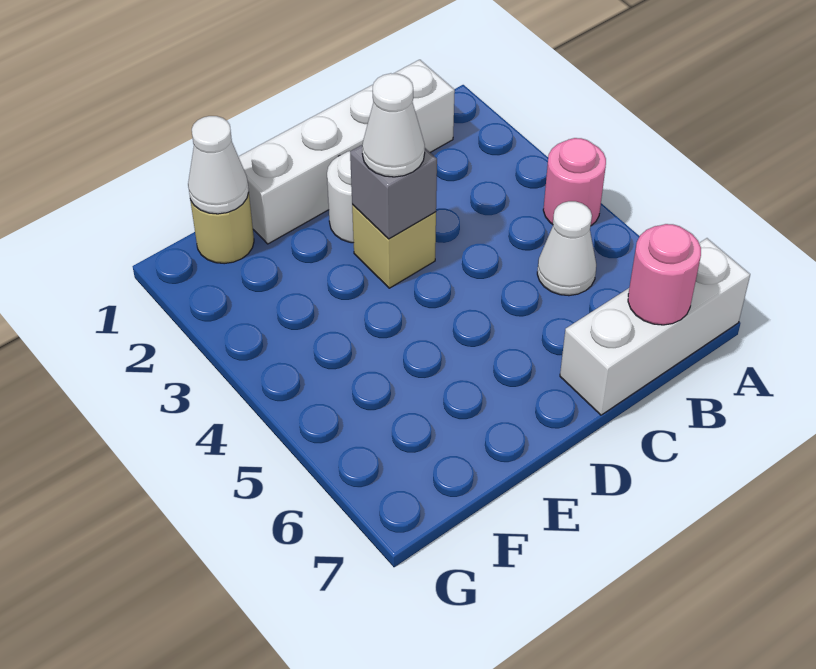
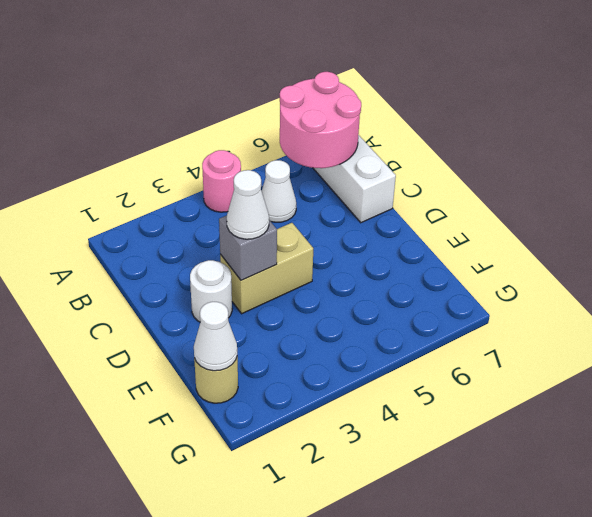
white brick B1:E1 level 1 -> none
pink round brick B7 level 2 -> pink round brick A6:B7 level 2
tan brick D3 level 1 -> tan brick D3:D4 level 1

